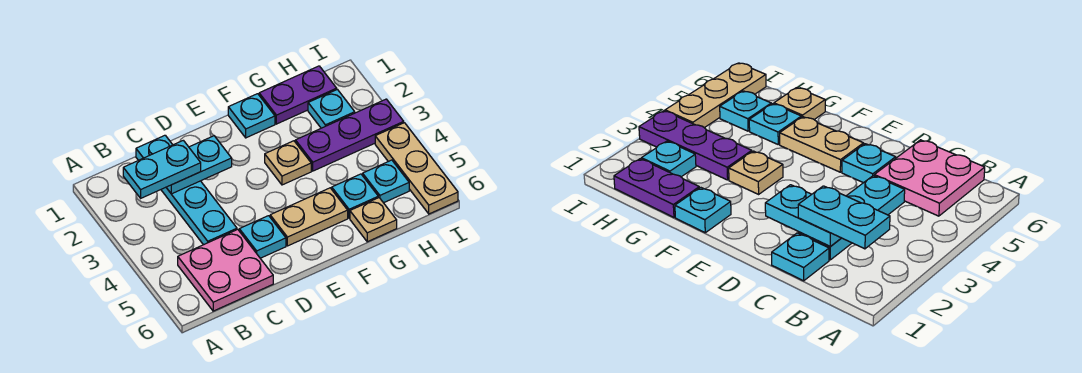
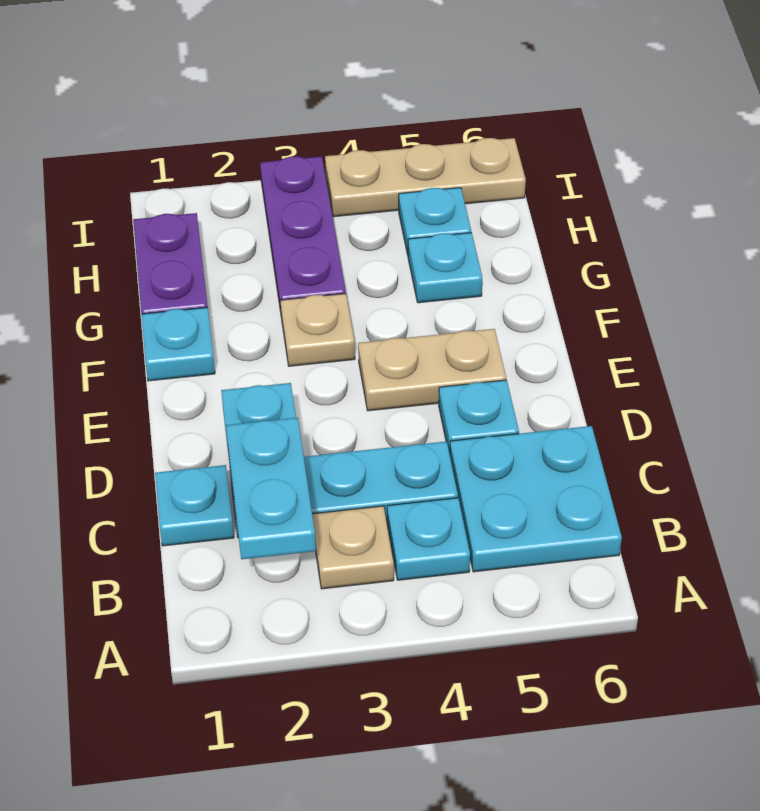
pink plate B5:C6 level 1 -> cyan plate B5:C6 level 1
tan plate E5:F5 level 1 -> tan plate E4:E5 level 1
tan plate G6 level 1 -> tan plate B3 level 1
cyan plate H2 level 1 -> cyan plate B4 level 1

